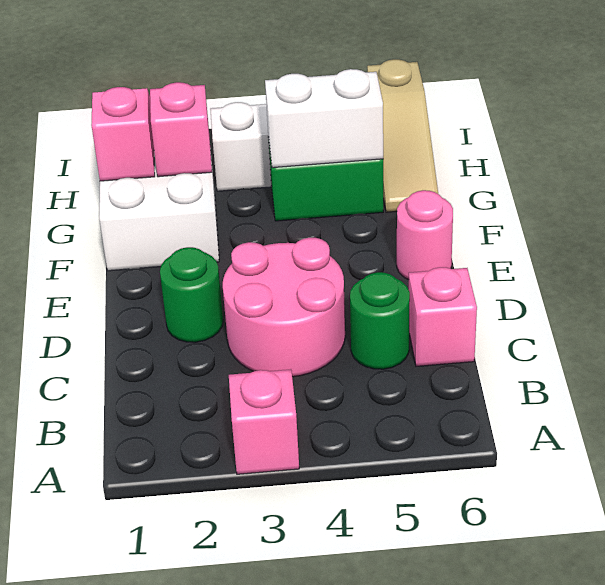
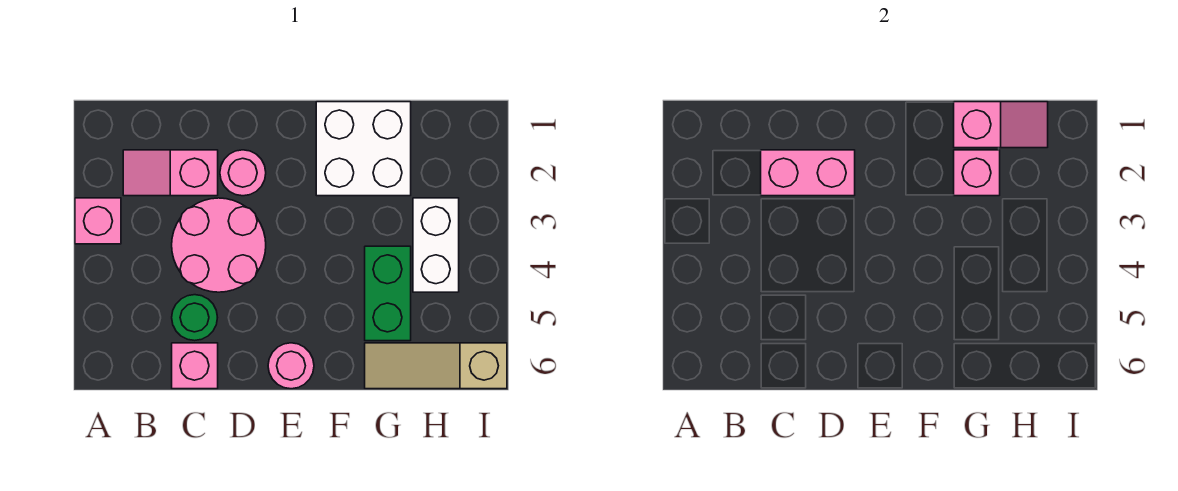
none -> pink slope B2:C2 level 1 top C
none -> pink brick C2:D2 level 2
green round brick D2 level 1 -> pink round brick D2 level 1
white brick G4:G5 level 2 -> none

